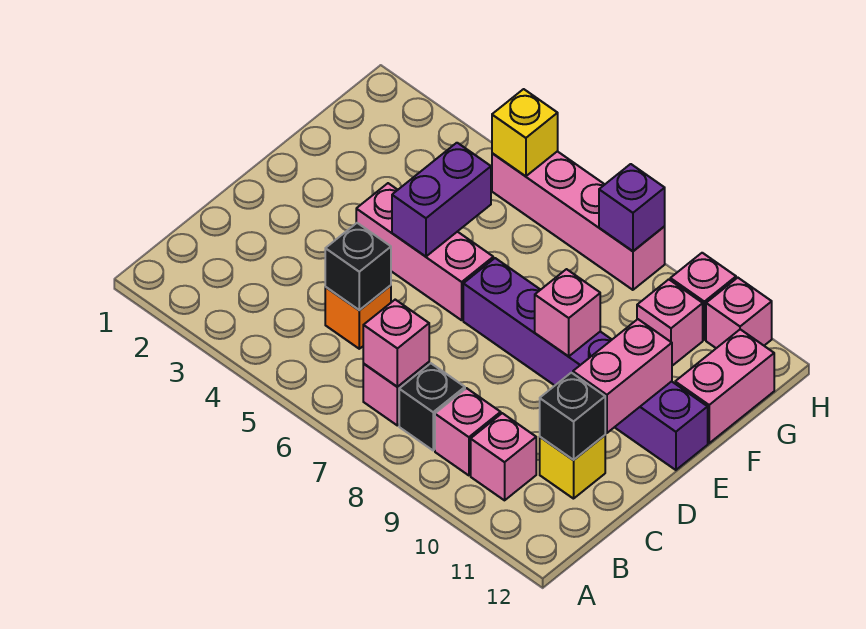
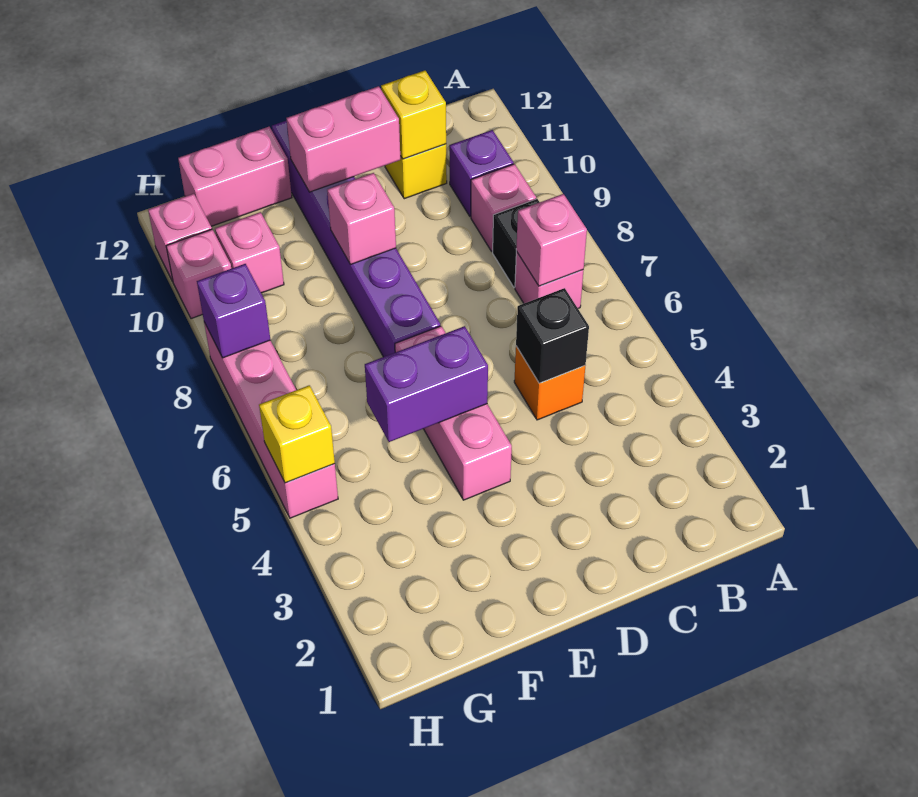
pink brick B10 level 1 -> purple brick B10 level 1
black brick C11 level 2 -> yellow brick C11 level 2

